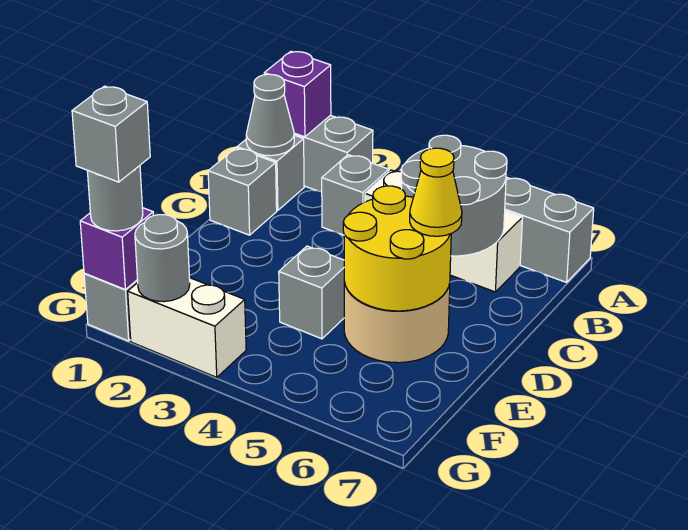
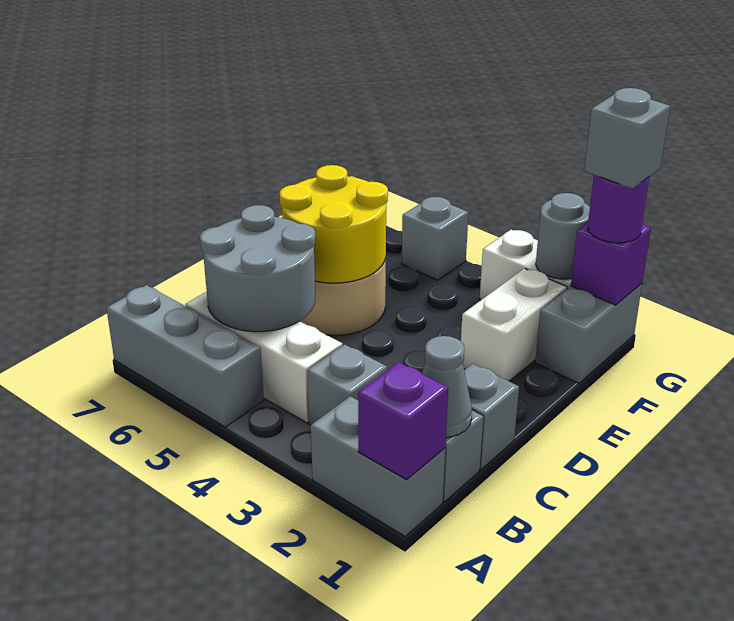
yellow cone D6 level 3 -> none
none -> white brick E2:F2 level 1
grey brick E4 level 1 -> grey brick G5 level 1
grey round brick G1 level 3 -> purple round brick G1 level 3

